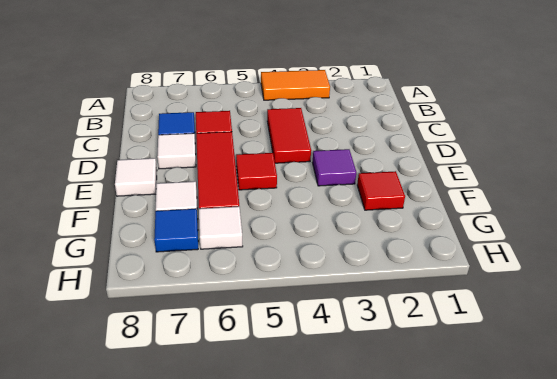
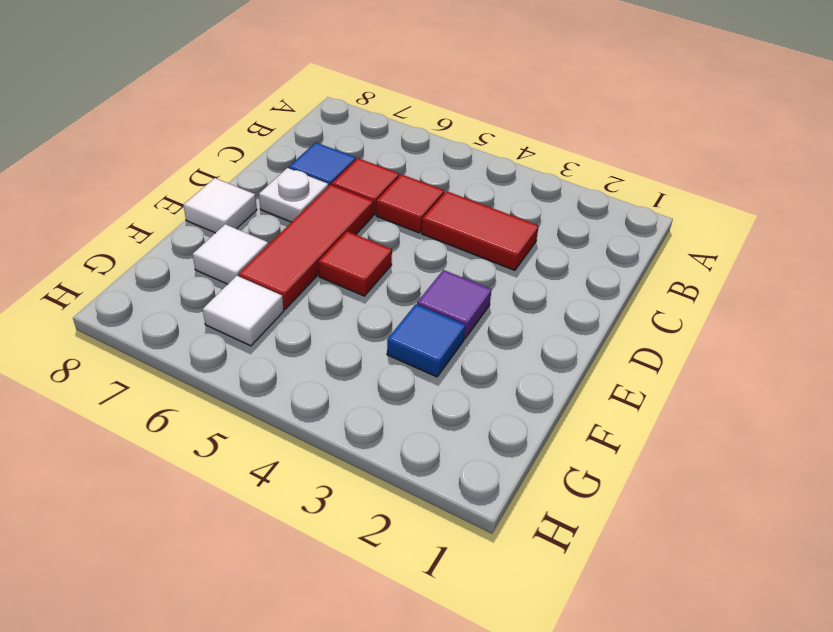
orange tile A3:A4 level 1 -> none
red tile C4:D4 level 1 -> red tile C3:C4 level 1
white tile D7 level 1 -> white plate D7 level 1
red tile F2 level 1 -> red tile C5 level 1
blue tile G7 level 1 -> blue tile F3 level 1

